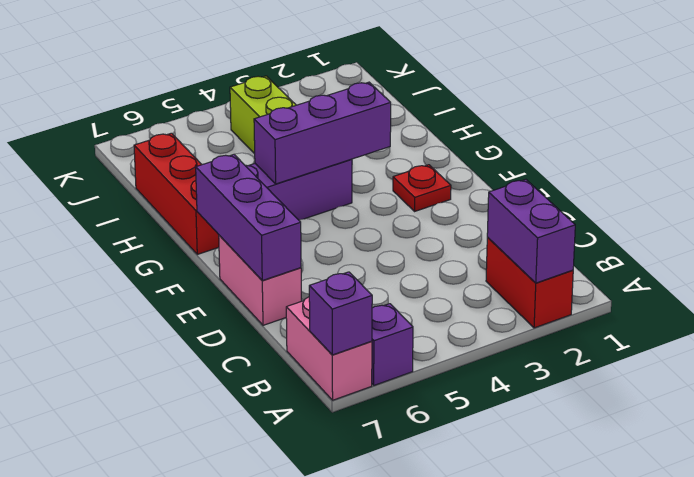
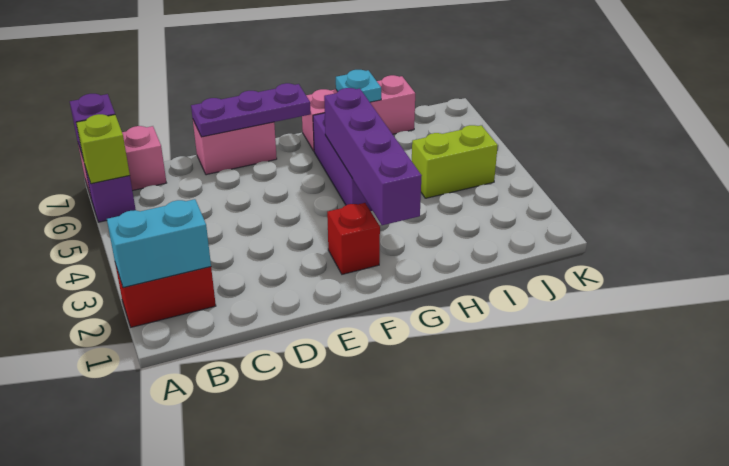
purple brick A2:B2 level 2 -> cyan brick A2:B2 level 2
none -> lime brick A6 level 2
purple brick D7:F7 level 2 -> purple plate D7:F7 level 2
red plate F2 level 1 -> red brick F2 level 1
purple brick G3:G5 level 2 -> purple brick G2:G5 level 2
red brick G7:I7 level 1 -> pink brick G7:I7 level 1
none -> cyan plate H7 level 2

